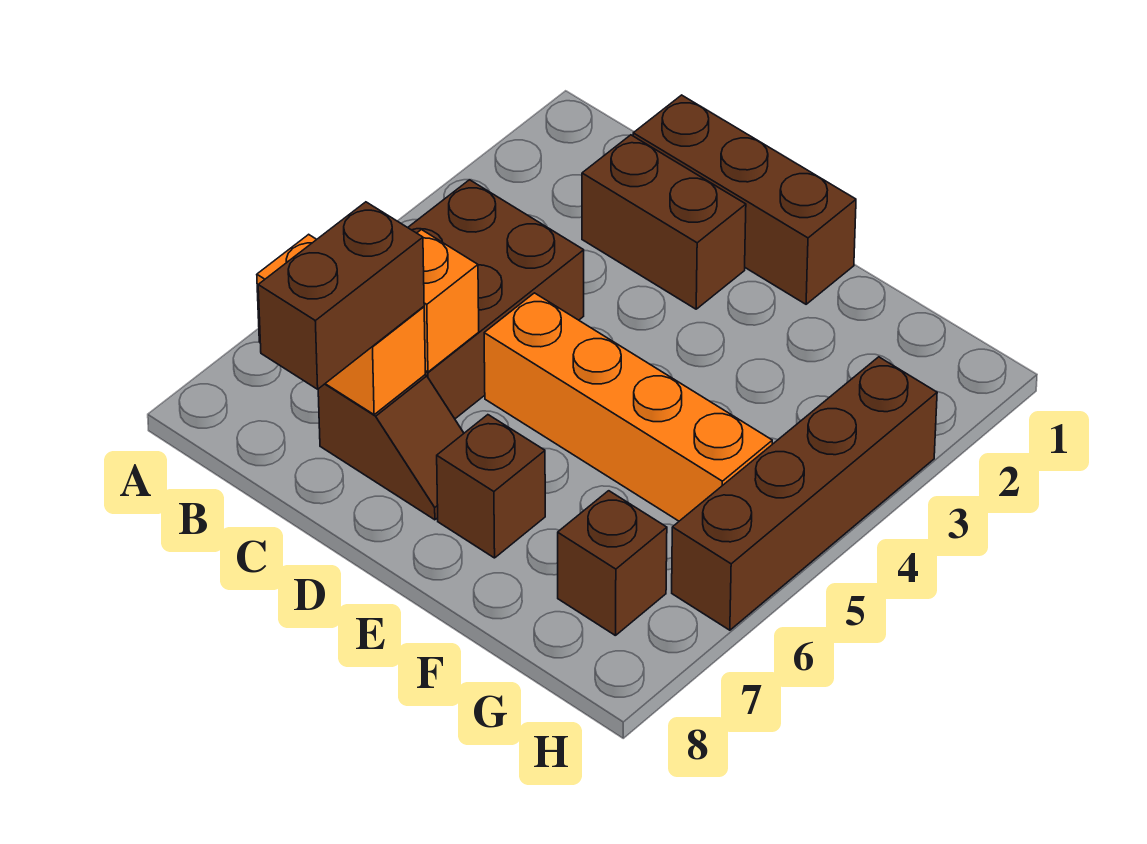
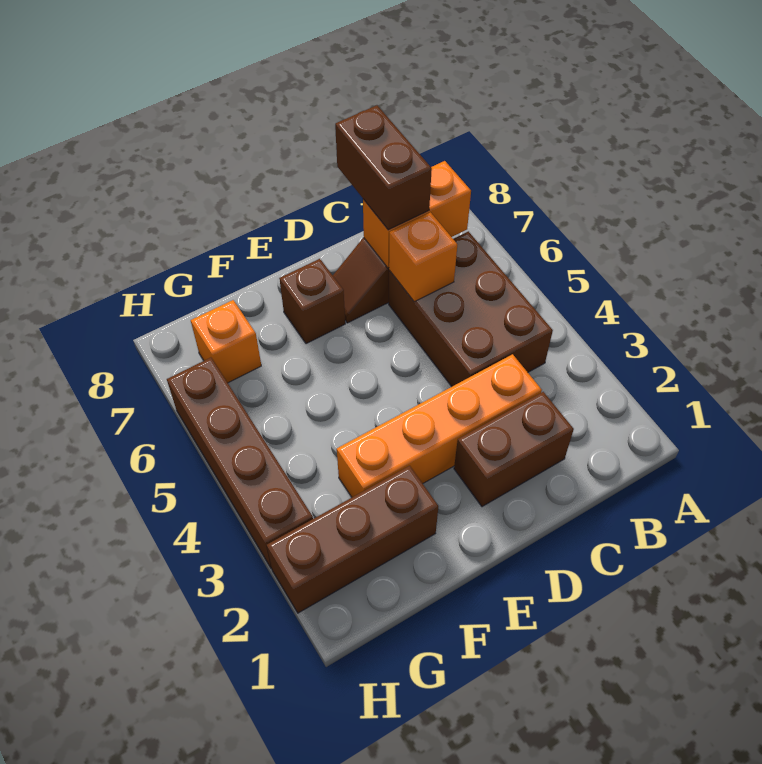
brown brick C1:E1 level 1 -> brown brick F2:H2 level 1
orange brick D5:G5 level 1 -> orange brick C3:F3 level 1
brown brick G7 level 1 -> orange brick G7 level 1

